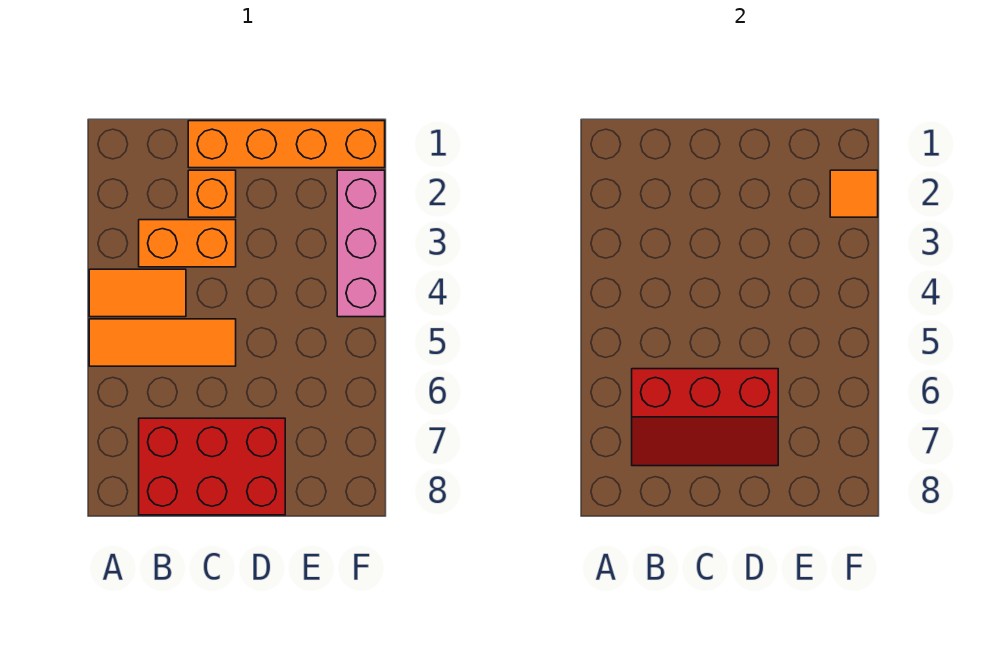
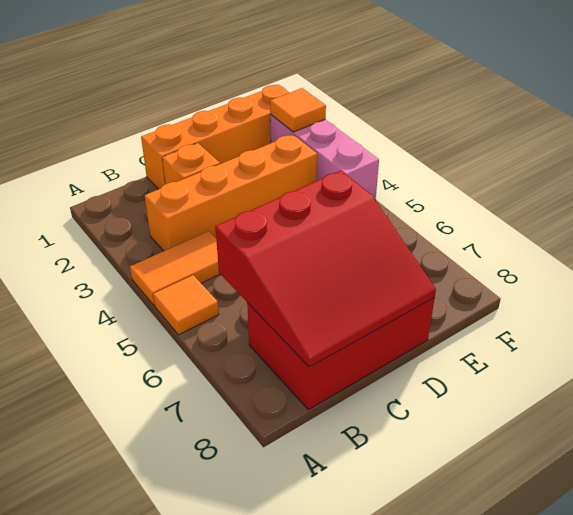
orange tile A5:C5 level 1 -> orange tile A5 level 1
orange brick B3:C3 level 1 -> orange brick B3:E3 level 1
red slope B6:D7 level 2 top 6 -> red slope B6:D8 level 2 top 6

